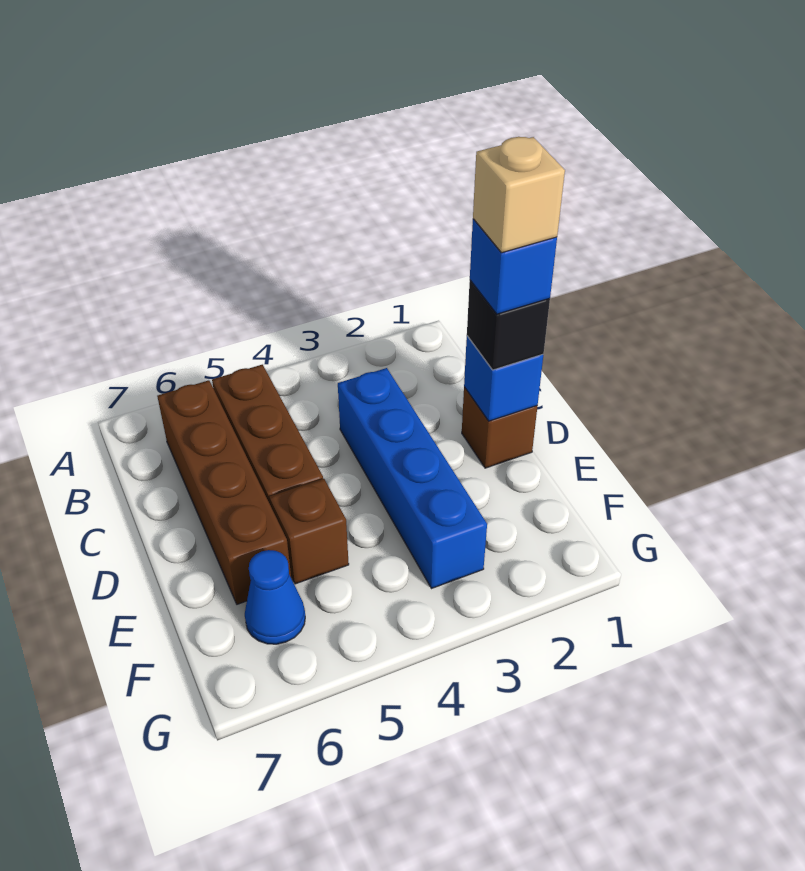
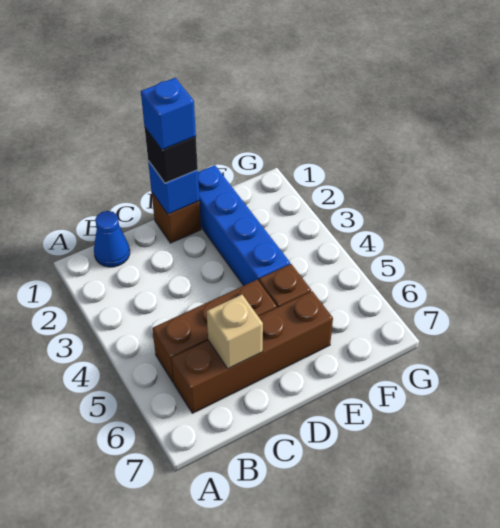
blue brick C3:F3 level 1 -> blue brick E1:E4 level 1
tan brick D1 level 5 -> tan brick C6 level 2
blue cone F6 level 1 -> blue cone B1 level 1

